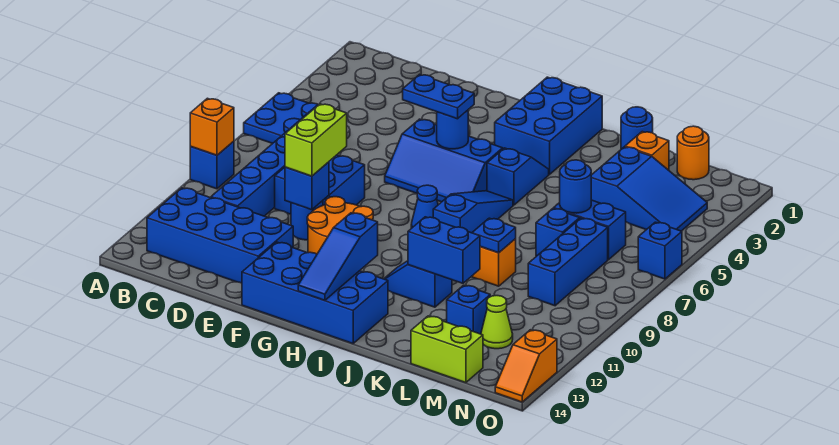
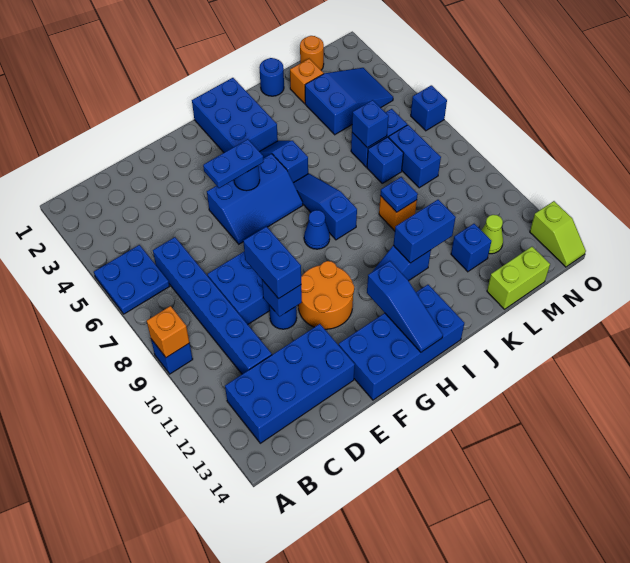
lime brick E9:E10 level 3 -> blue brick E9:E10 level 3
blue round brick L6 level 2 -> blue brick L6 level 2
blue brick M7:M9 level 1 -> blue brick M7:M8 level 1
orange slope O13:O14 level 1 top 13 -> lime slope O13:O14 level 1 top 13

